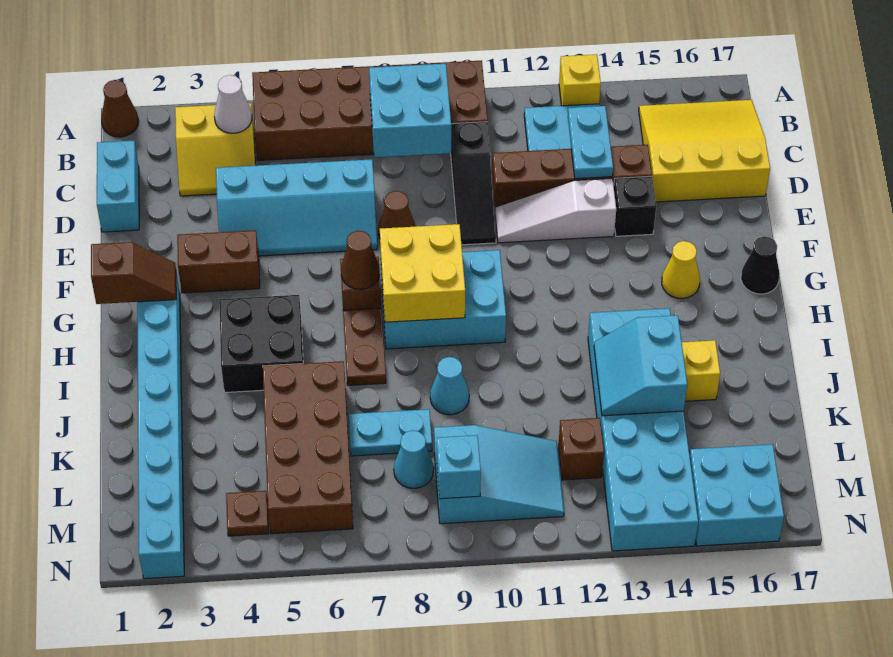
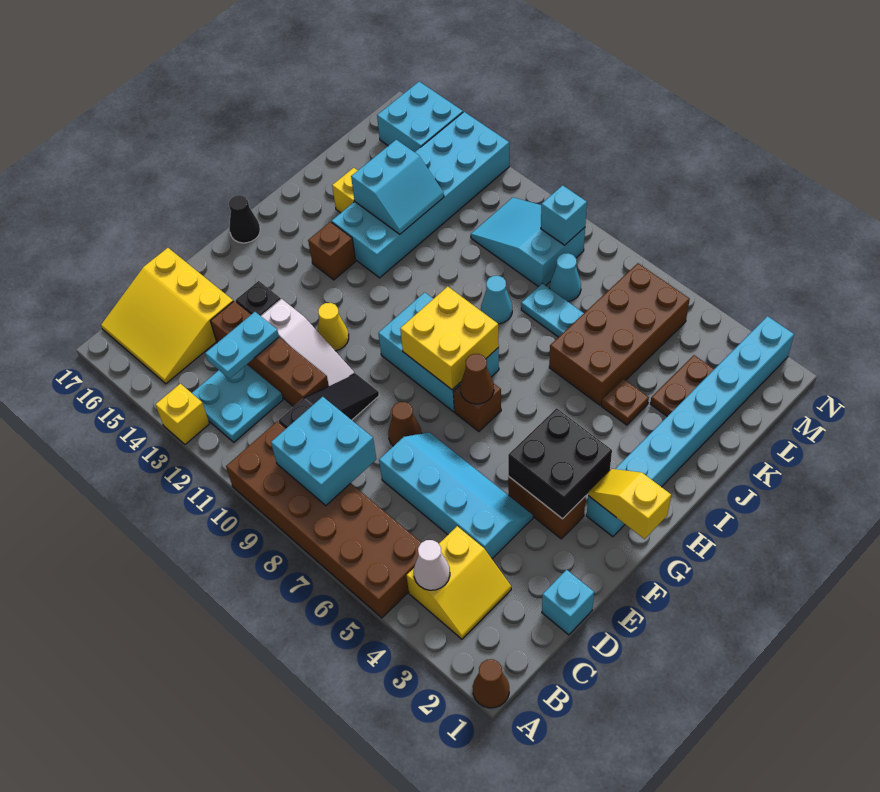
yellow slope B3:C4 level 1 top B -> yellow slope B3:C4 level 1 top 4
cyan brick C1:D1 level 1 -> cyan brick D1 level 1
brown slope G1:G2 level 2 top 1 -> yellow slope G1:G2 level 2 top 1
yellow cone G15 level 1 -> yellow cone F12 level 1
black brick H4:I5 level 1 -> black brick F3:G4 level 2
brown plate H7:I7 level 1 -> brown plate K3:L3 level 1
brown brick L12 level 1 -> brown brick H14 level 1
brown plate M4 level 1 -> brown plate J4 level 1

